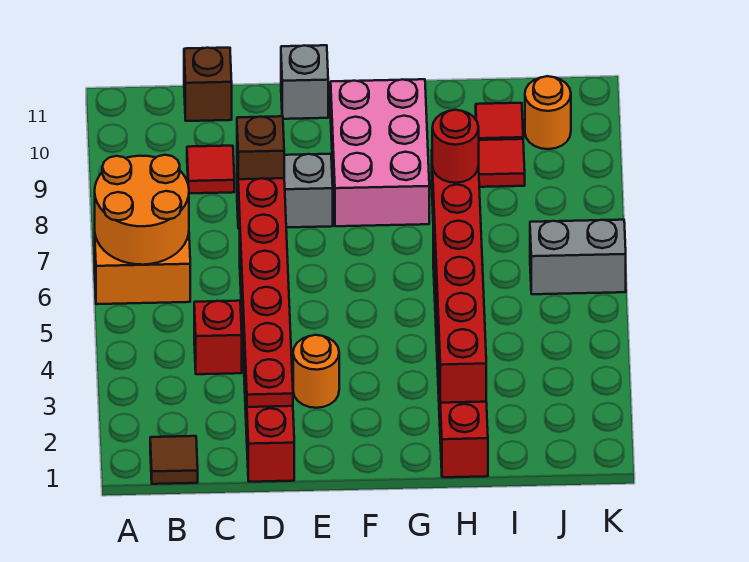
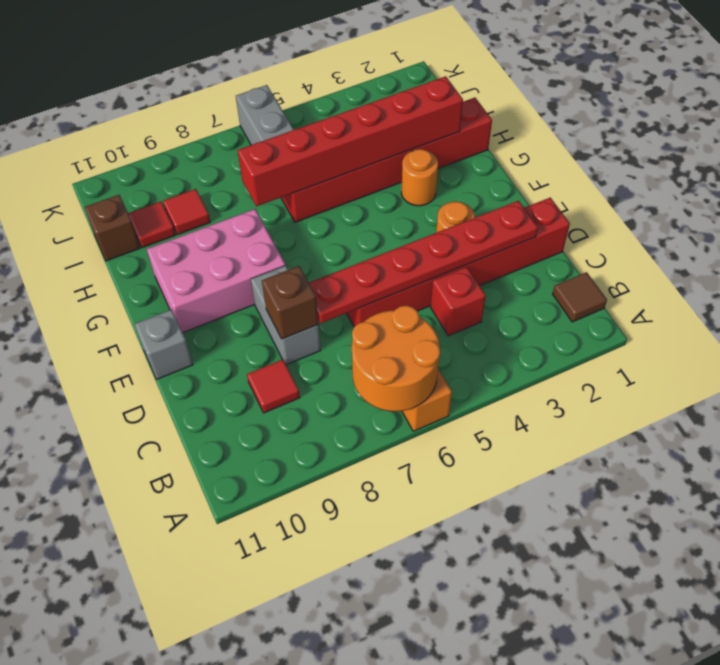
brown brick C11 level 1 -> brown brick I11 level 1
red round brick H7 level 3 -> none
orange round brick J10 level 1 -> orange round brick G3 level 1

